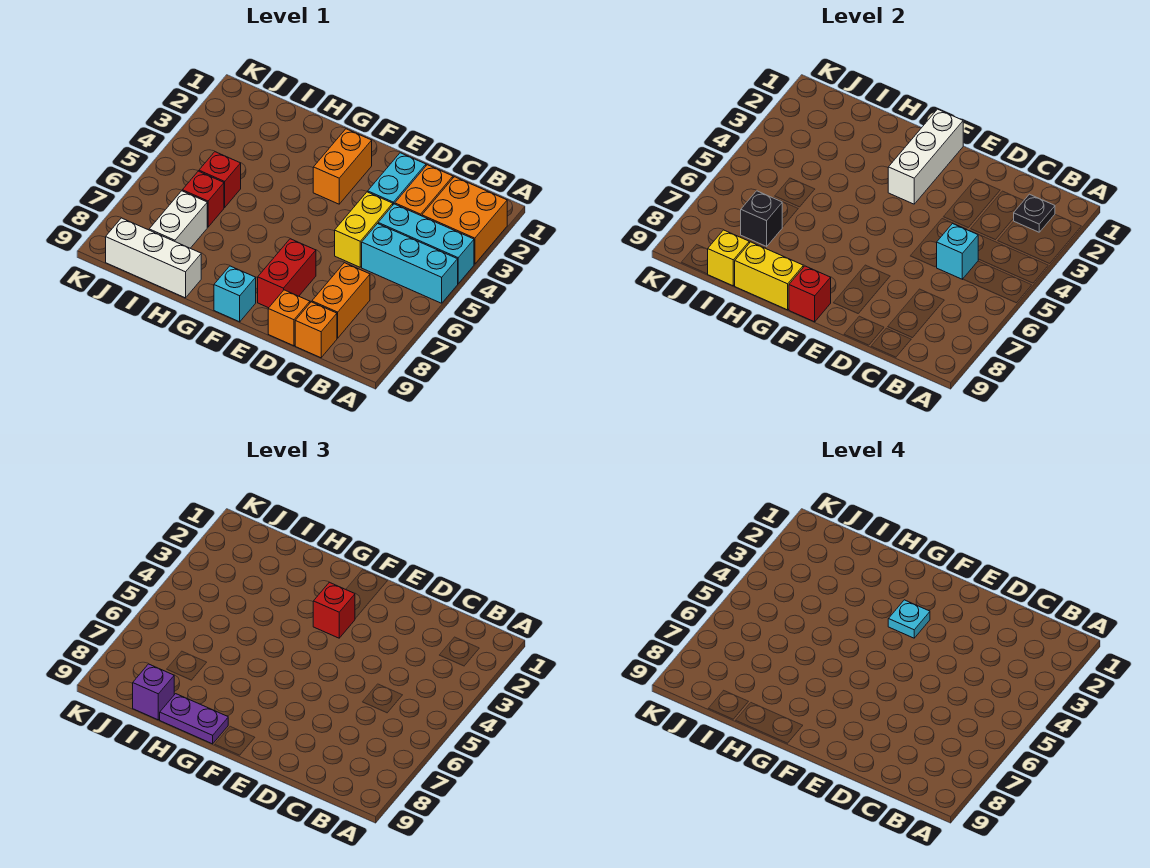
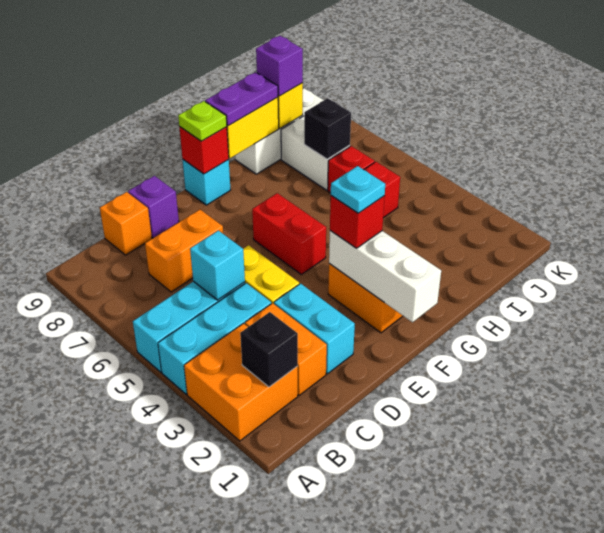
black plate B2 level 2 -> black brick B2 level 2
orange brick C7:C8 level 1 -> orange brick C7:D7 level 1
orange brick D9 level 1 -> purple brick D9 level 1
red brick E7:E8 level 1 -> red brick F5:F6 level 1
none -> lime plate F9 level 3

